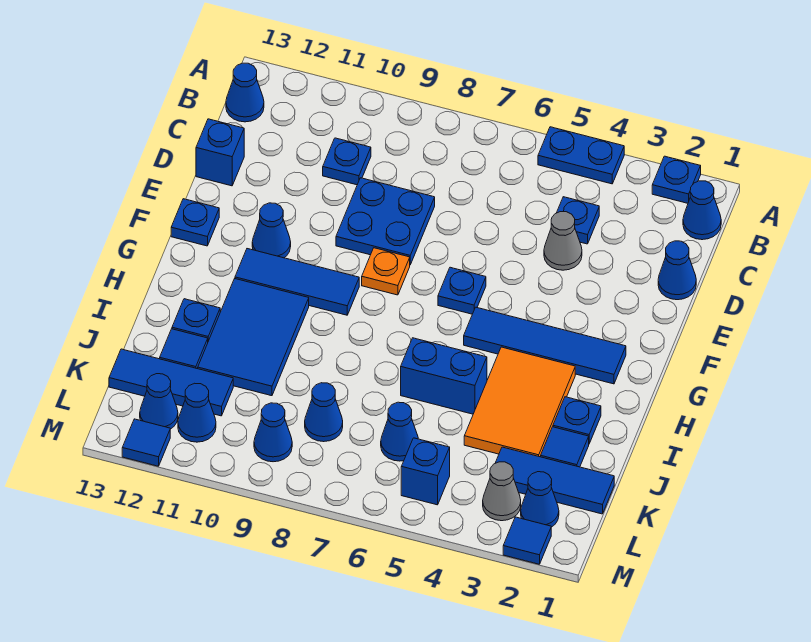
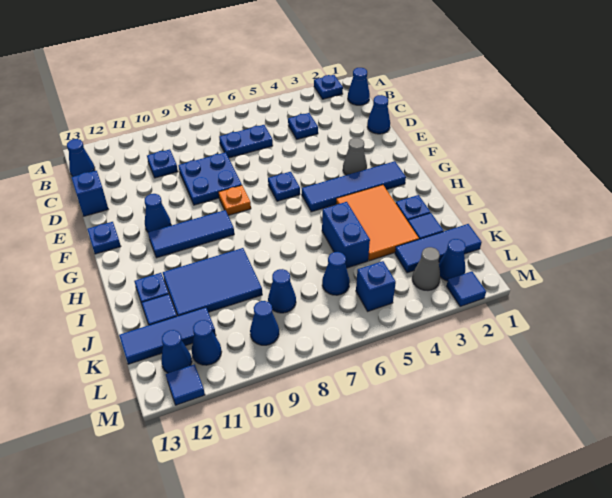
blue plate A4:A5 level 1 -> blue plate C6:C7 level 1
grey cone D4 level 1 -> grey cone F3 level 1
blue tile H10:J11 level 1 -> blue tile I9:J11 level 1
blue brick I5:I6 level 1 -> blue brick I5:J5 level 1

